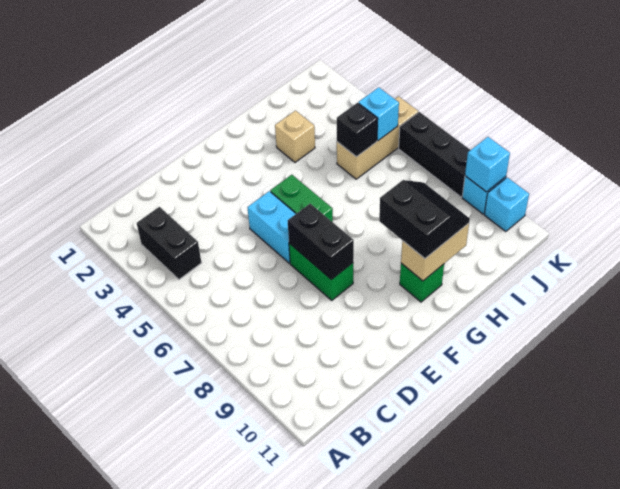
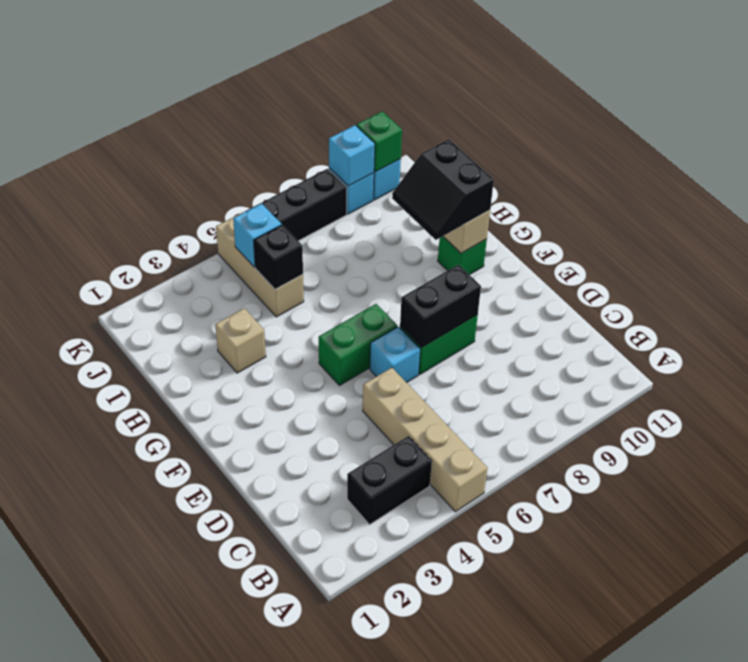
none -> tan brick A5:D5 level 1
cyan brick E5:E6 level 1 -> cyan brick E6 level 1
black slope G9:H10 level 3 top G -> black slope G9:H10 level 3 top 10
none -> green brick K10 level 2

